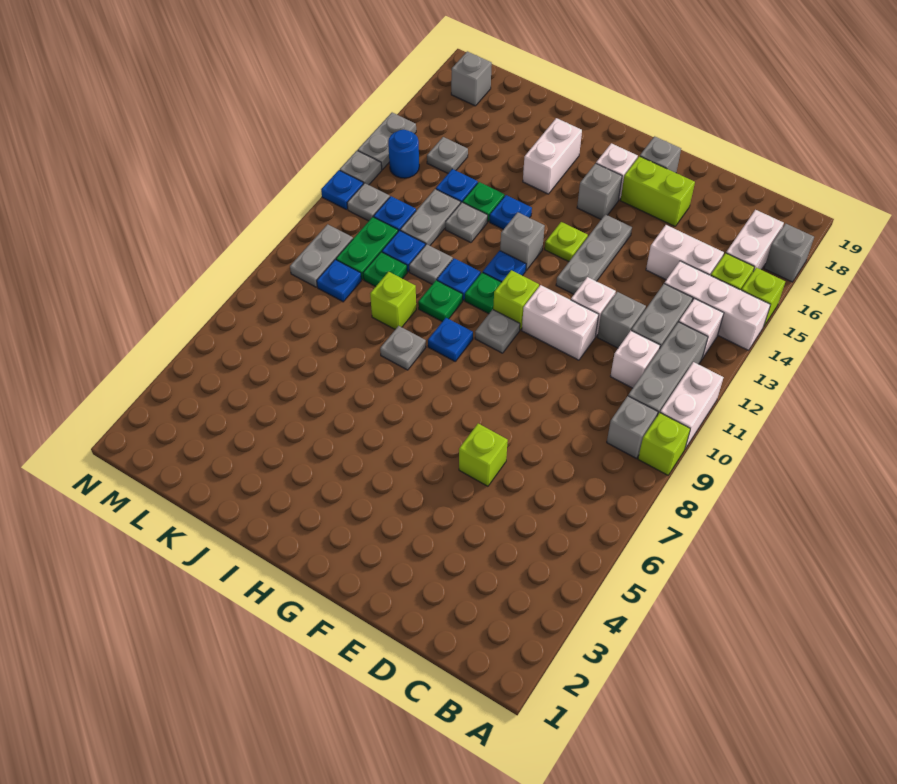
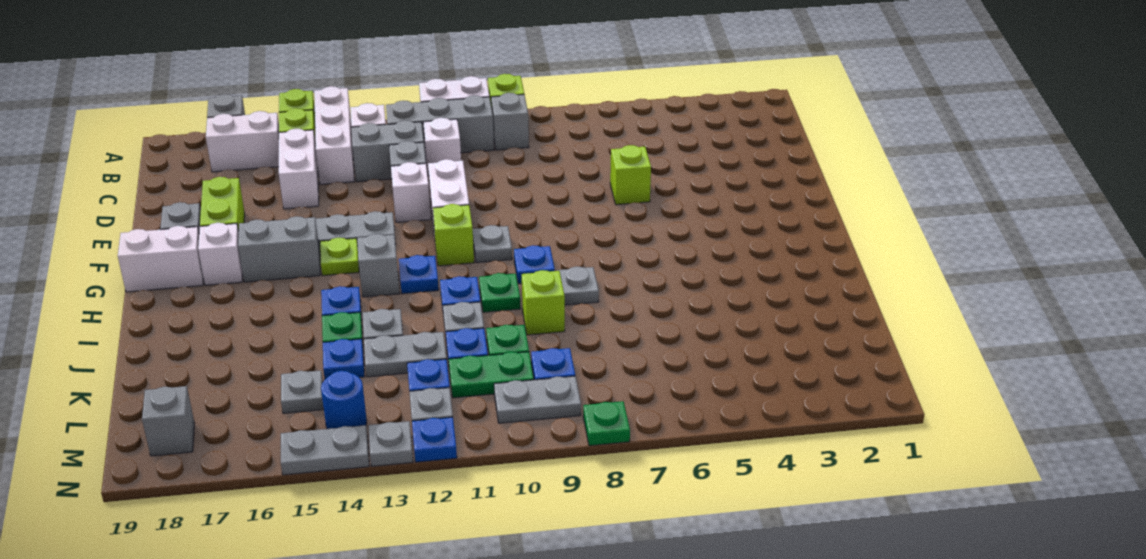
grey brick G16 level 1 -> grey brick G15:G16 level 1
green plate H11 level 1 -> green plate N8 level 1
white brick I16:I17 level 1 -> white brick G18:G19 level 1

